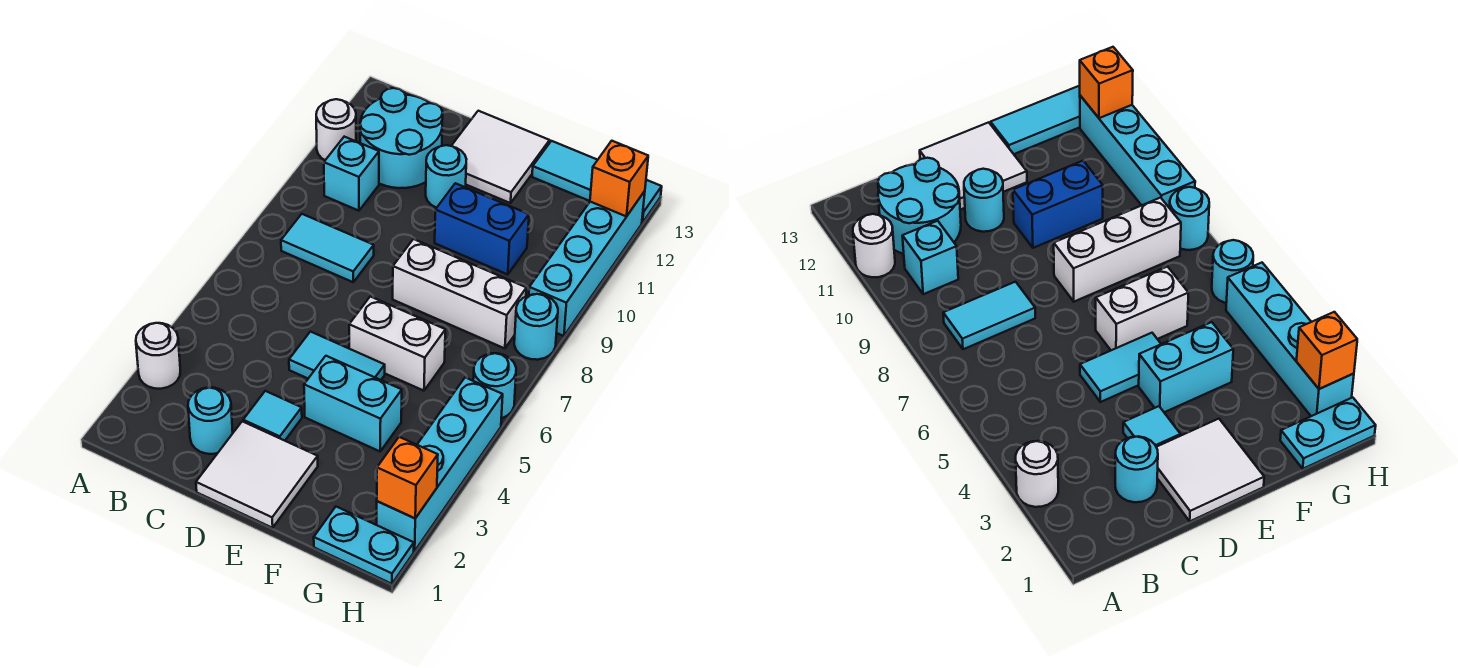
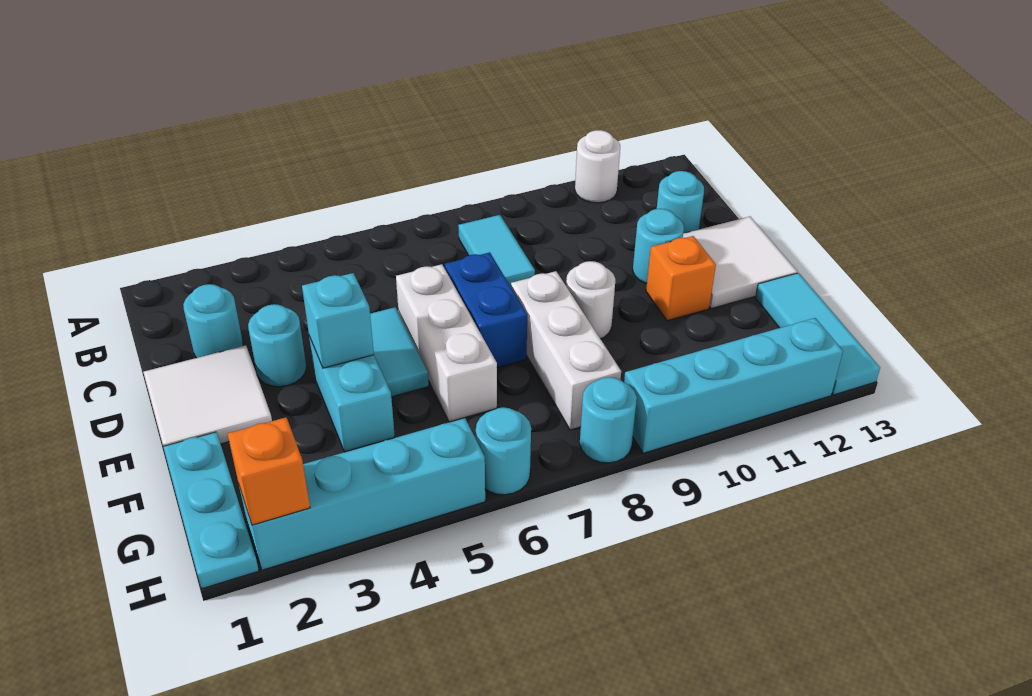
white round brick A3 level 1 -> white round brick E9 level 1
cyan brick B10 level 1 -> cyan brick E4 level 2
cyan round brick B11:C12 level 1 -> cyan round brick C12 level 1
cyan tile D3 level 1 -> cyan round brick D3 level 1
white brick E6:F6 level 1 -> white brick D6:F6 level 1
blue brick E10:F10 level 1 -> blue brick D7:E7 level 1
cyan plate G1:H1 level 1 -> cyan plate F1:H1 level 1
orange brick H12 level 2 -> orange brick E11 level 1

